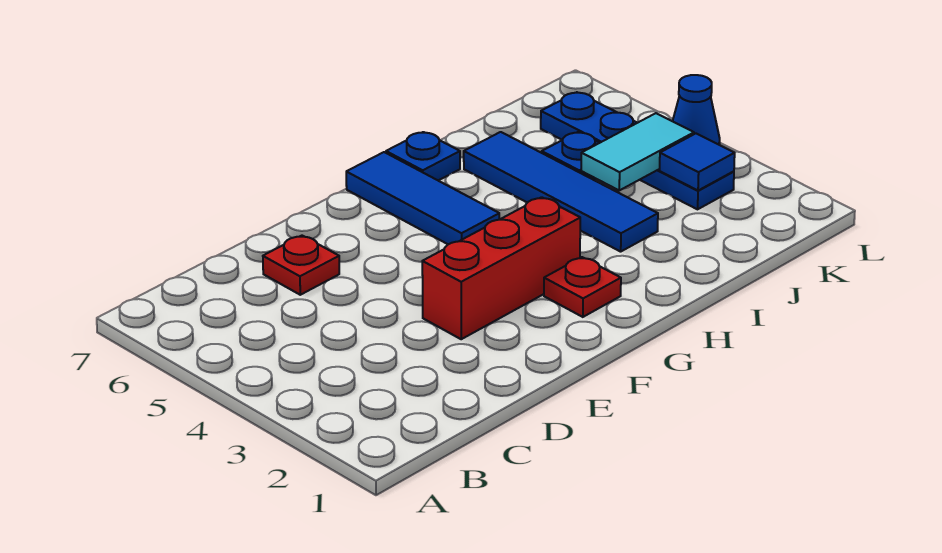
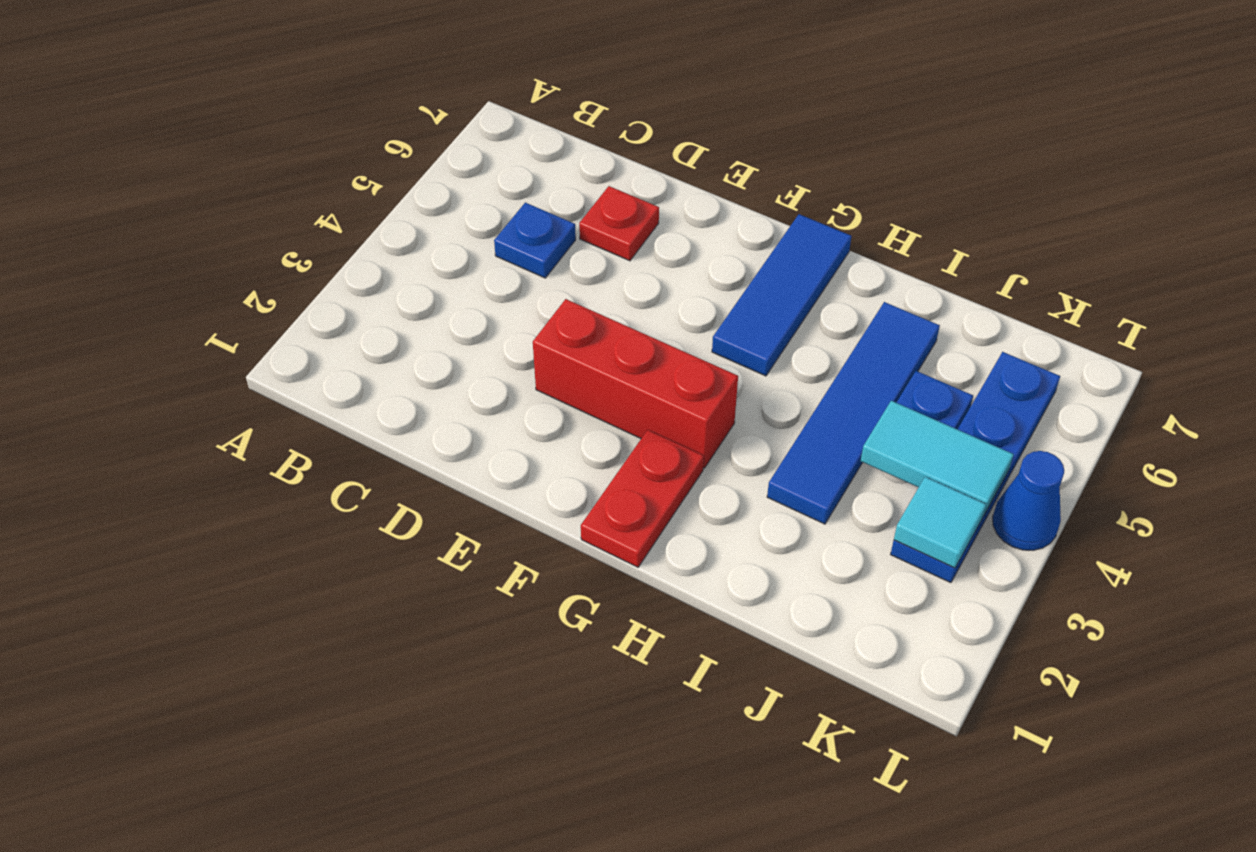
red plate G2 level 1 -> red plate G1:G2 level 1
blue plate H7 level 1 -> blue plate C5 level 1
blue tile K3 level 2 -> cyan tile K3 level 2

